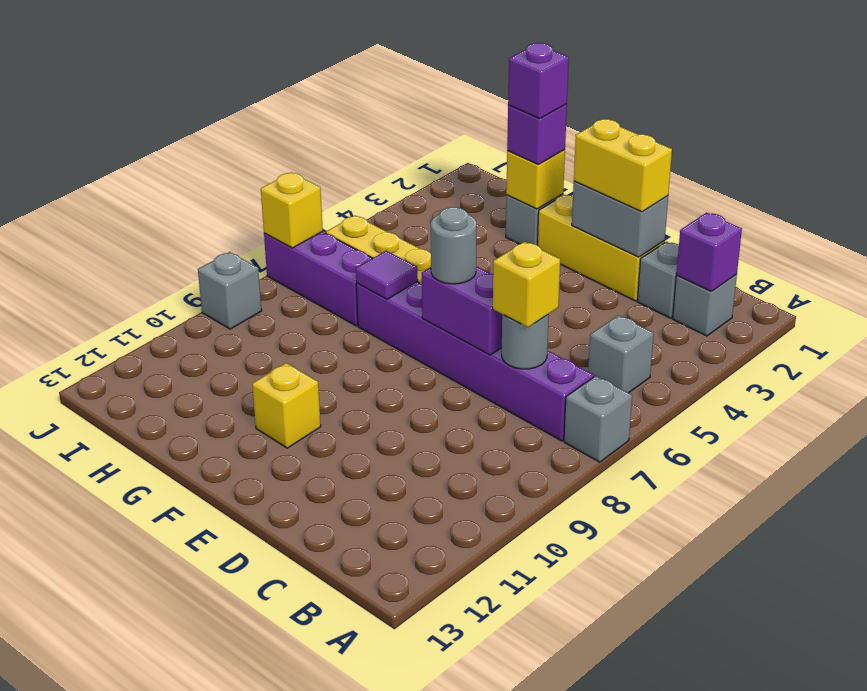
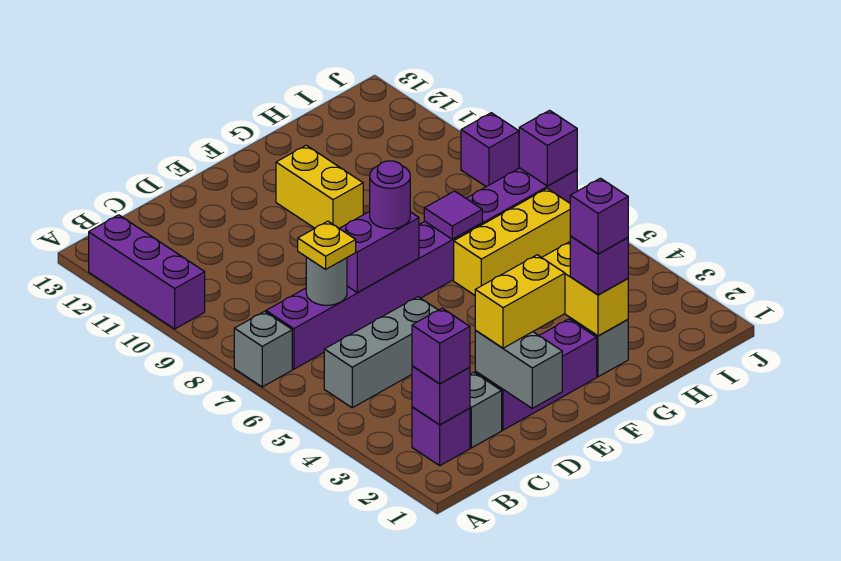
none -> purple brick A10:A12 level 1
grey brick B2 level 1 -> purple brick B2 level 1
none -> purple brick B2 level 3
grey brick B5 level 1 -> grey brick B5:D5 level 1
yellow brick C7 level 3 -> yellow plate C7 level 3
yellow brick D2:F2 level 1 -> purple brick D2:F2 level 1
grey brick D2:E2 level 2 -> grey brick D1:D2 level 2
grey round brick E7 level 3 -> purple round brick E7 level 3
yellow brick F11 level 1 -> yellow brick F10:F11 level 1
yellow brick G2 level 2 -> yellow brick G2:G3 level 2
yellow brick J7 level 2 -> purple brick J7 level 2
grey brick J9 level 1 -> purple brick J9 level 1

